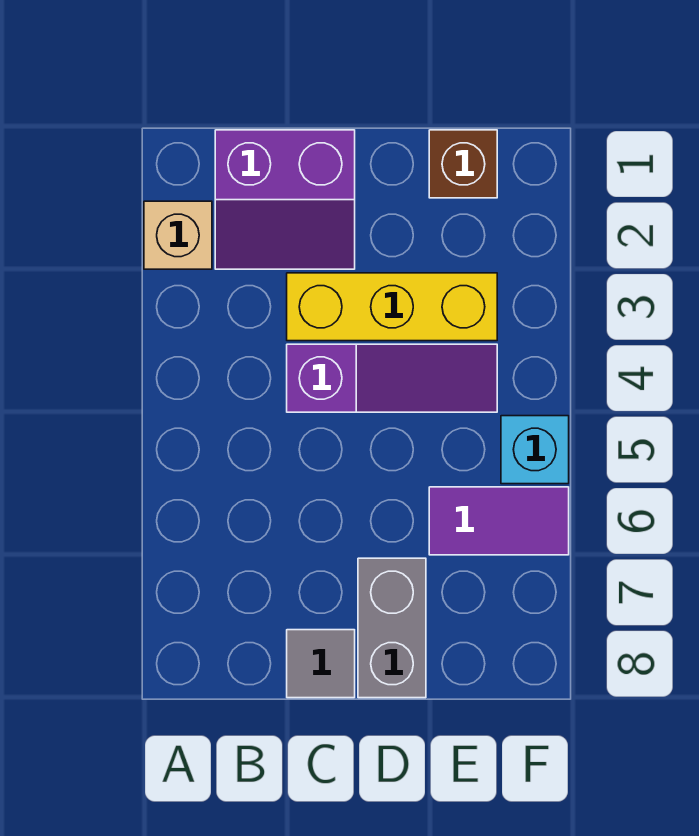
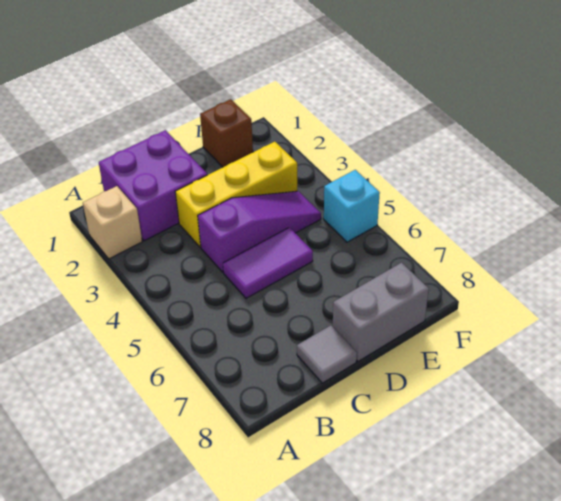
purple slope B1:C2 level 1 top 1 -> purple brick B1:C2 level 1
grey brick D7:D8 level 1 -> grey brick D8:E8 level 1
purple tile E6:F6 level 1 -> purple tile C5:D5 level 1

